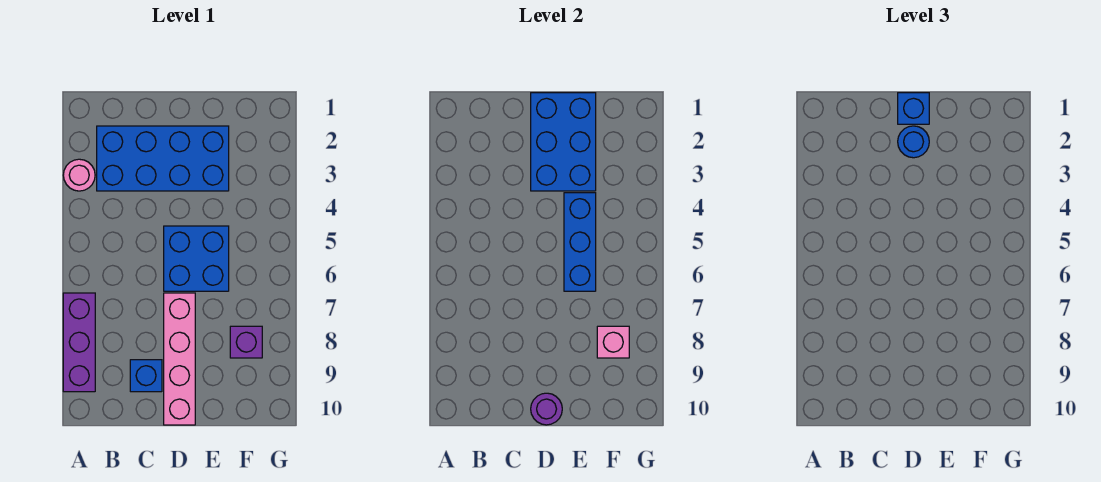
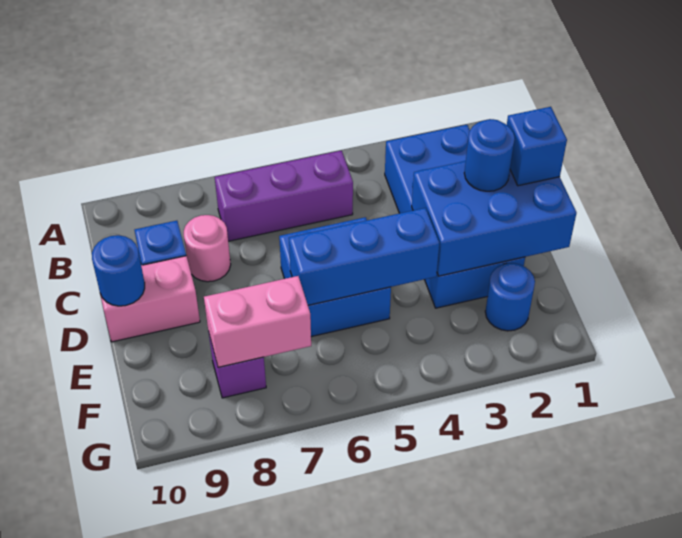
pink round brick A3 level 1 -> pink round brick C8 level 1
purple brick A7:A9 level 1 -> purple brick B5:B7 level 1
pink brick D7:D10 level 1 -> pink brick D9:D10 level 1
purple round brick D10 level 2 -> blue round brick D10 level 2
none -> blue round brick F2 level 1
pink brick F8 level 2 -> pink brick F7:F8 level 2

